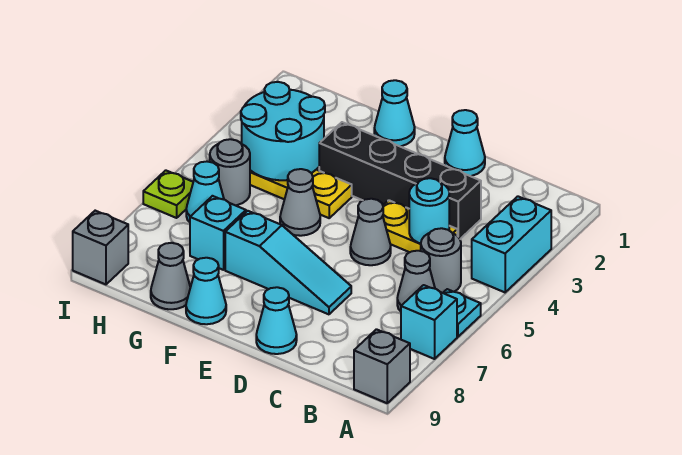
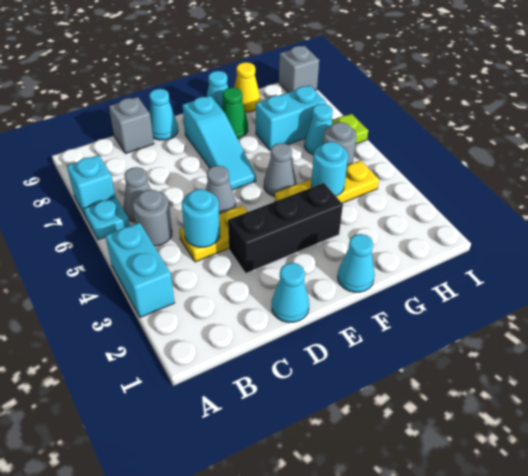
grey brick A9 level 1 -> grey brick C9 level 1
black brick C3:F3 level 1 -> black brick D3:F3 level 1
cyan slope D7:F7 level 1 top F -> cyan slope E6:E8 level 1 top 8
none -> green cone F8 level 1
cyan round brick G3:H4 level 2 -> cyan round brick G4 level 2
cyan brick G7 level 1 -> cyan brick G7:H7 level 1
grey cone G9 level 1 -> yellow cone G9 level 1

